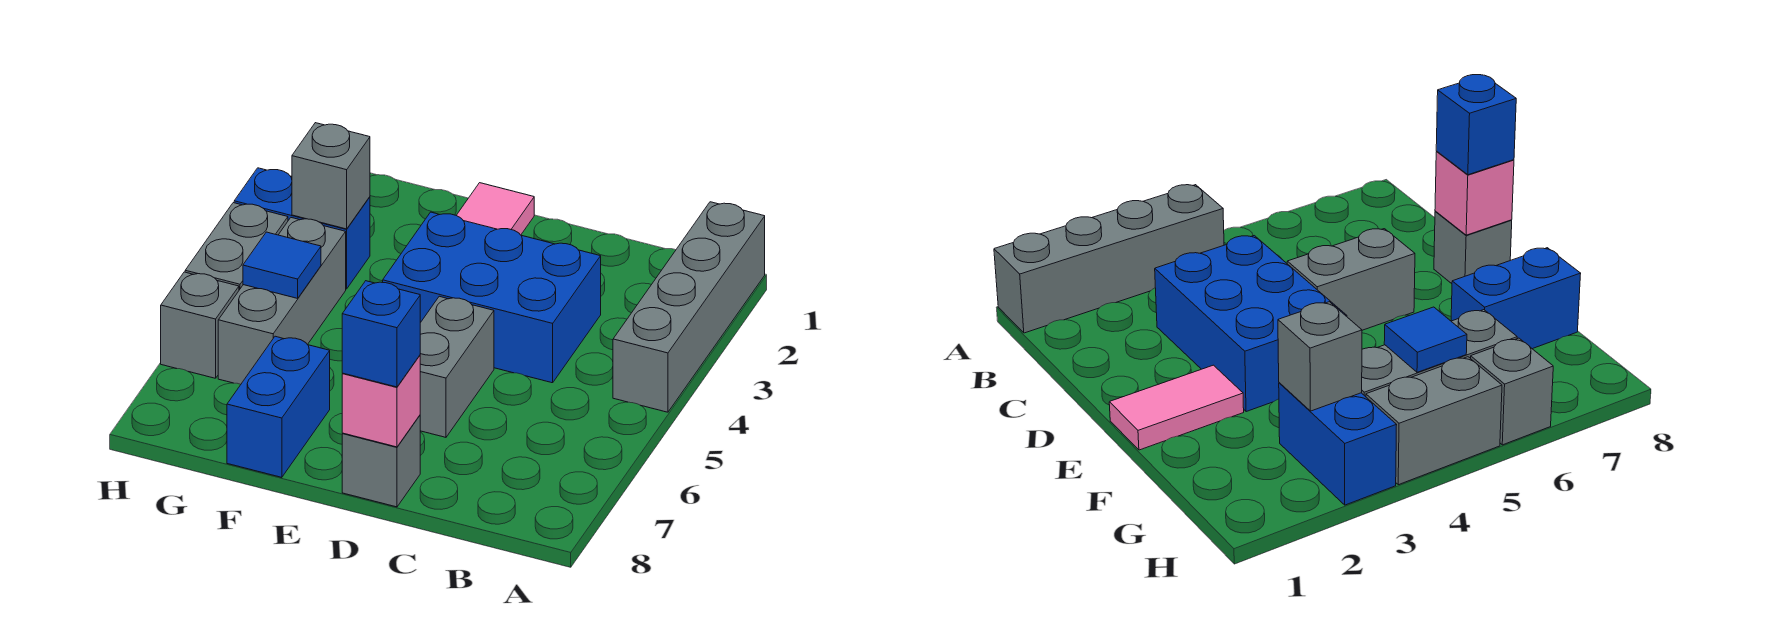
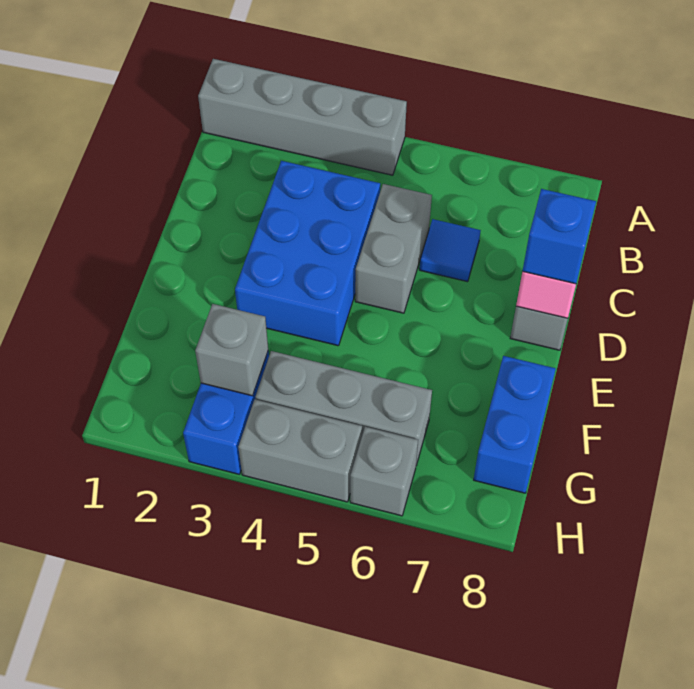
grey brick D5:D6 level 1 -> grey brick C5:D5 level 1
pink tile E1:E2 level 1 -> none
blue brick F7:F8 level 1 -> blue brick F8:G8 level 1
blue tile G5 level 2 -> blue tile C6 level 1

